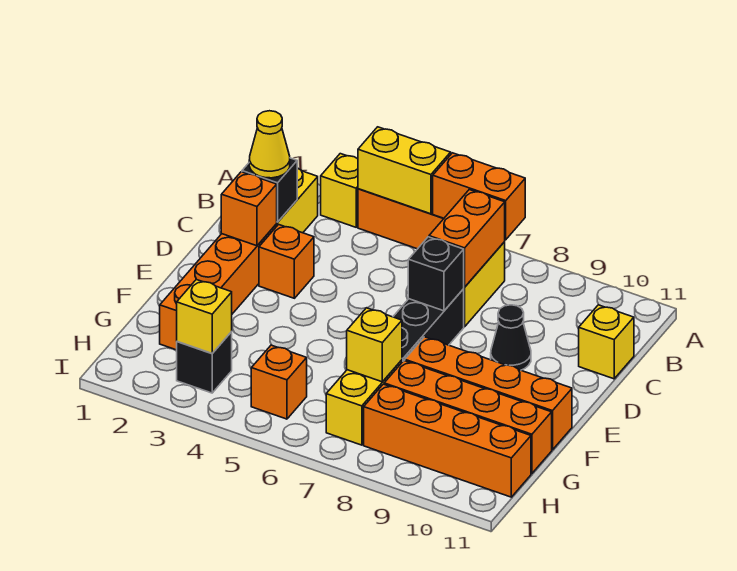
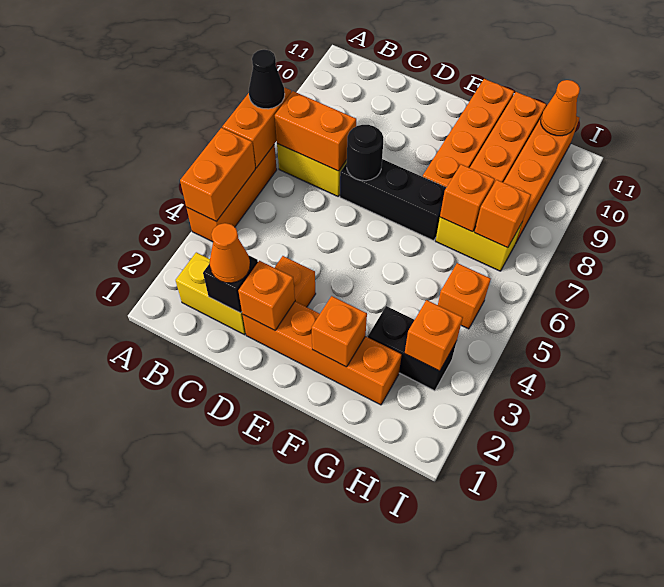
yellow brick A3 level 1 -> none
yellow brick A4:A5 level 2 -> orange brick A4:A5 level 2
yellow cone C2 level 3 -> orange cone C2 level 3
yellow brick C11 level 1 -> none
black brick D7 level 2 -> black round brick D7 level 2
black cone D9 level 1 -> black cone A7 level 3
none -> orange brick F2 level 2
yellow brick G7 level 2 -> orange brick G7 level 2
black brick H3 level 1 -> black brick G3:H3 level 1
yellow brick H3 level 2 -> orange brick H3 level 2
none -> orange brick H7 level 2
none -> orange cone H11 level 2

